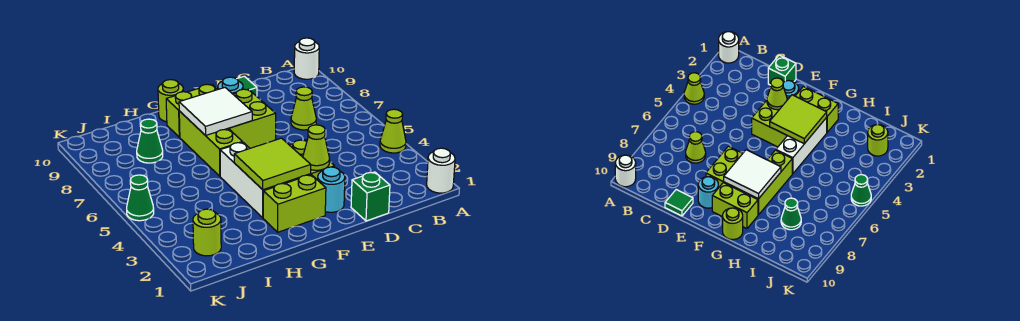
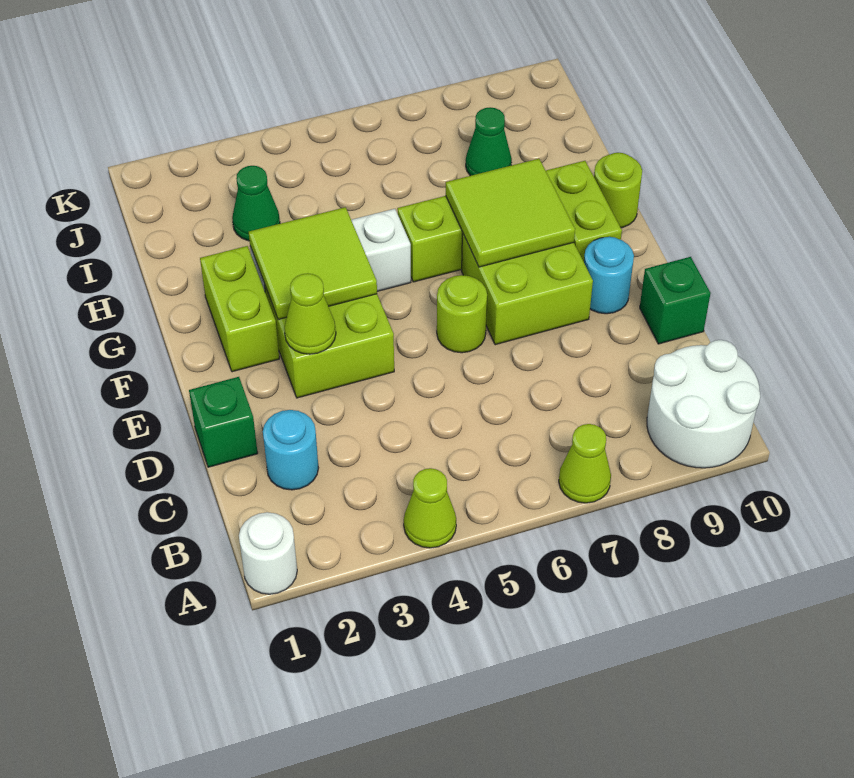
white round brick A10 level 1 -> white round brick A9:B10 level 1
lime cone C7 level 1 -> lime cone A7 level 1
green tile D10 level 1 -> green brick D10 level 1
cyan round brick E2 level 1 -> cyan round brick C2 level 1
white tile F7:G8 level 2 -> lime tile F7:G8 level 2
lime round brick J2 level 1 -> lime round brick E6 level 1
green cone K5 level 1 -> green cone I3 level 1

